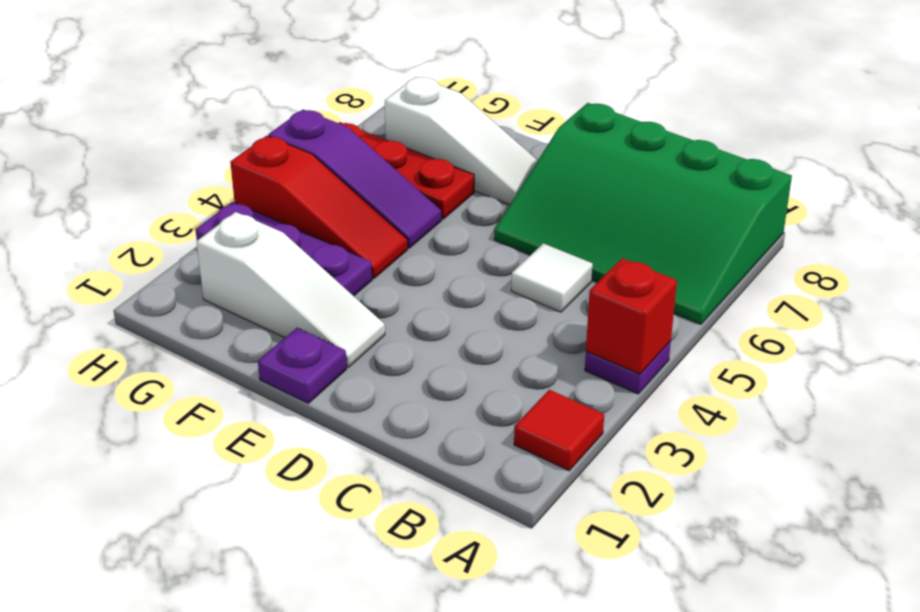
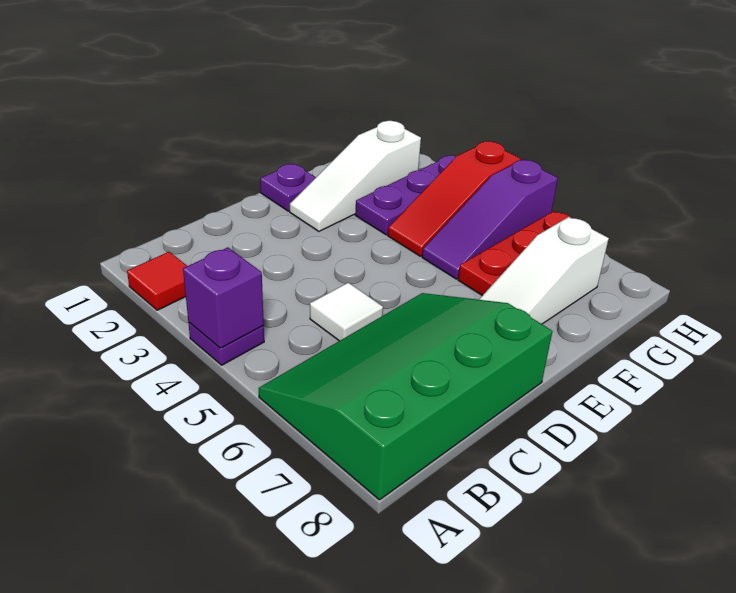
red brick A4 level 2 -> purple brick A4 level 2

